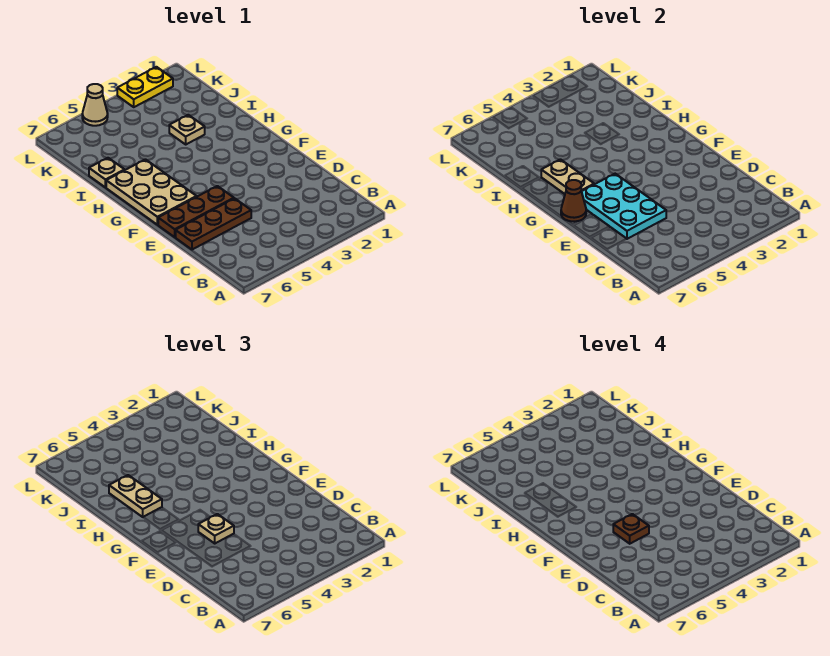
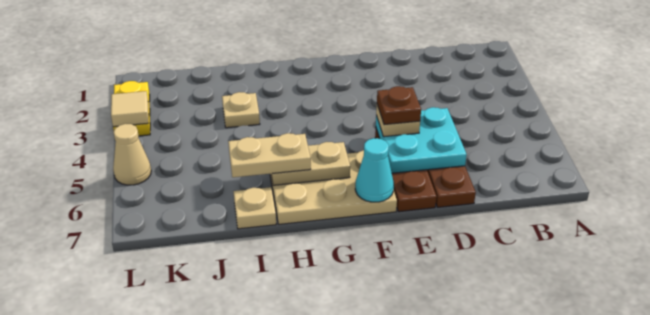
cyan plate D5:F6 level 2 -> cyan plate D5:E6 level 2
brown cone F7 level 2 -> cyan cone F7 level 2
none -> tan tile L3 level 2

